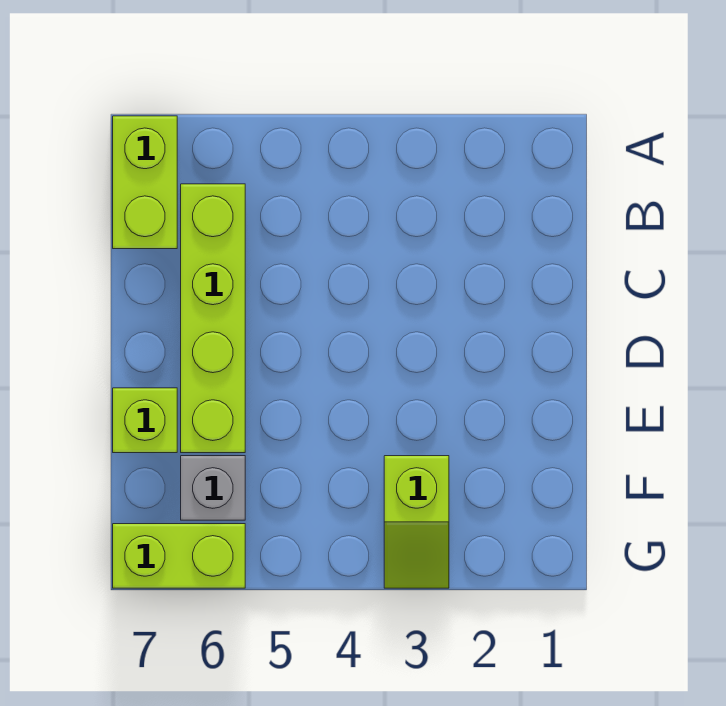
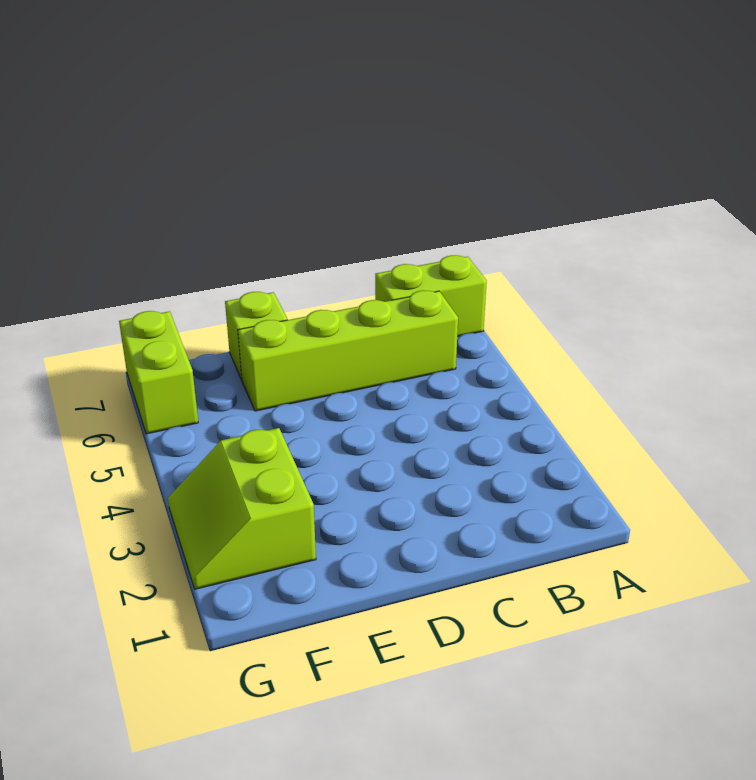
lime slope F3:G3 level 1 top F -> lime slope F2:G3 level 1 top F
grey brick F6 level 1 -> none

